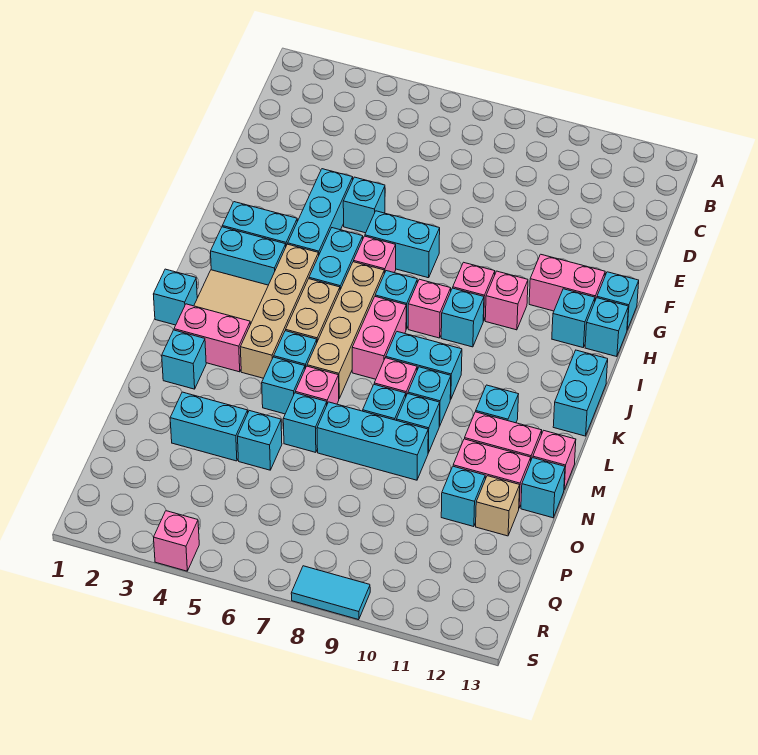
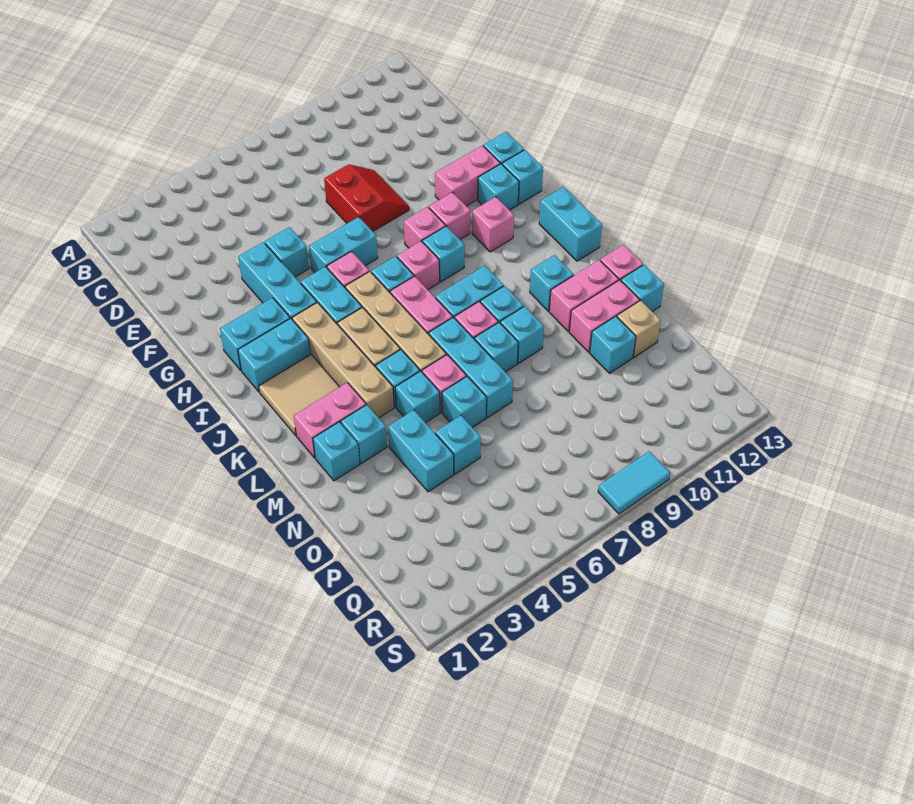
none -> red slope E8:F9 level 1 top 8
cyan brick K1 level 1 -> cyan brick M3 level 1
cyan brick N7:N9 level 1 -> cyan brick L7:N7 level 1
cyan brick O3:O4 level 1 -> cyan brick N4:O4 level 1
pink brick S4 level 1 -> pink brick I11 level 1

